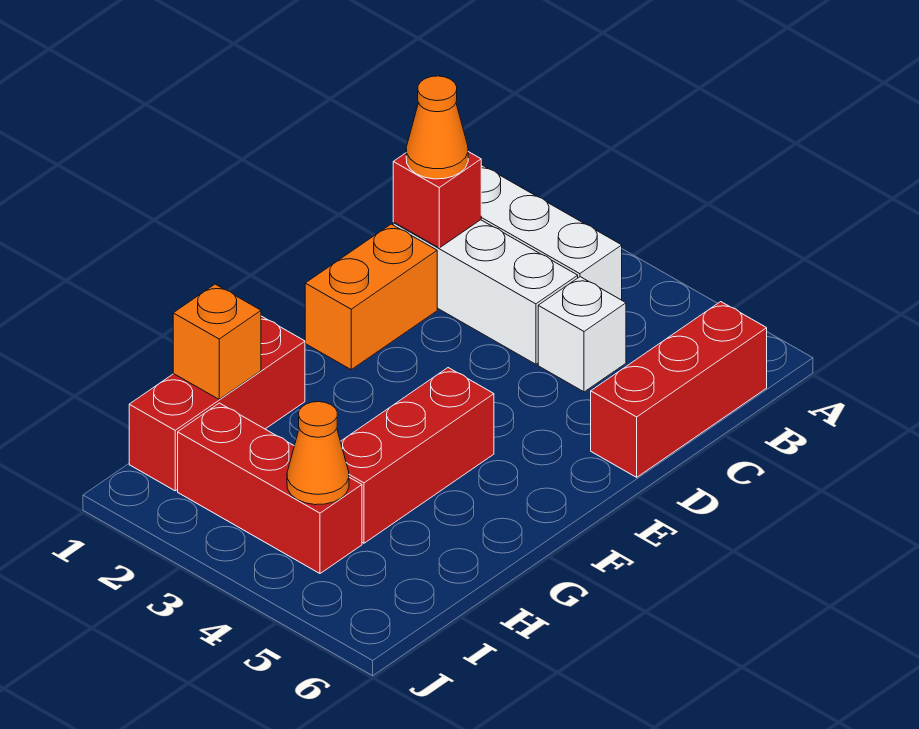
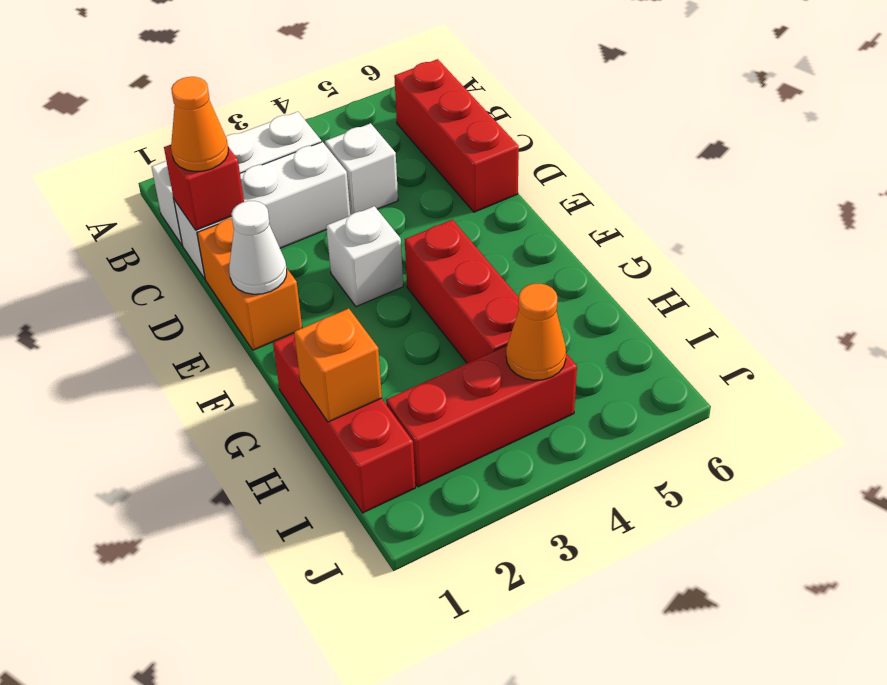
none -> white cone E1 level 2
none -> white brick E3 level 1

